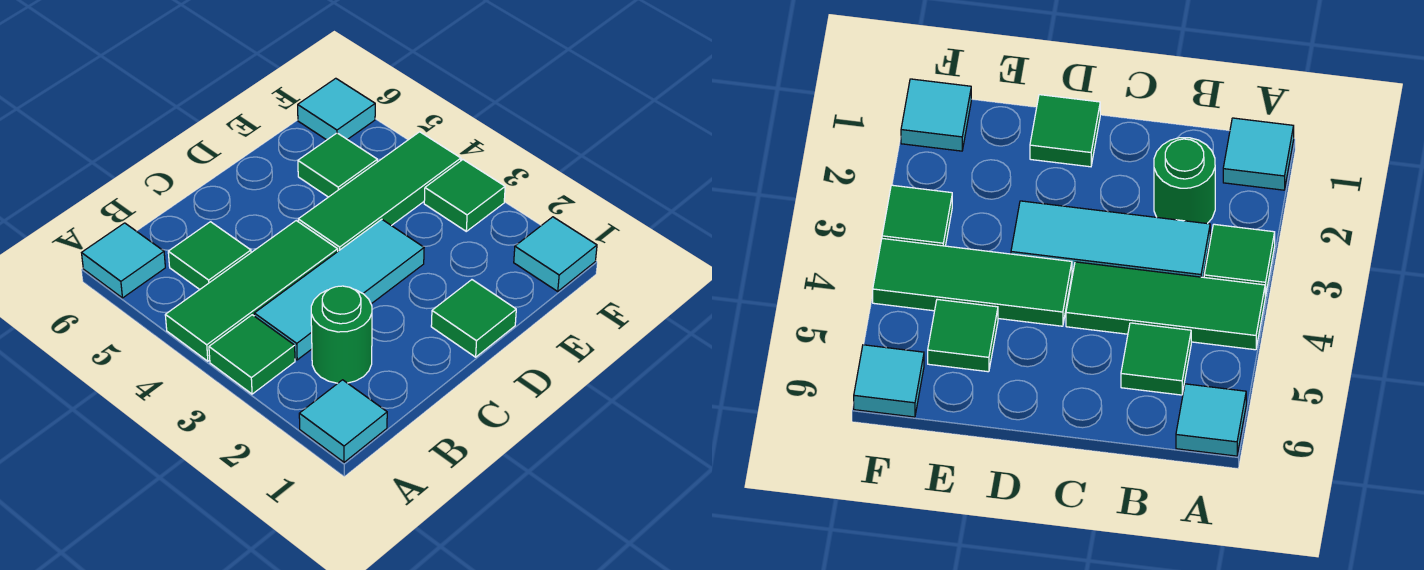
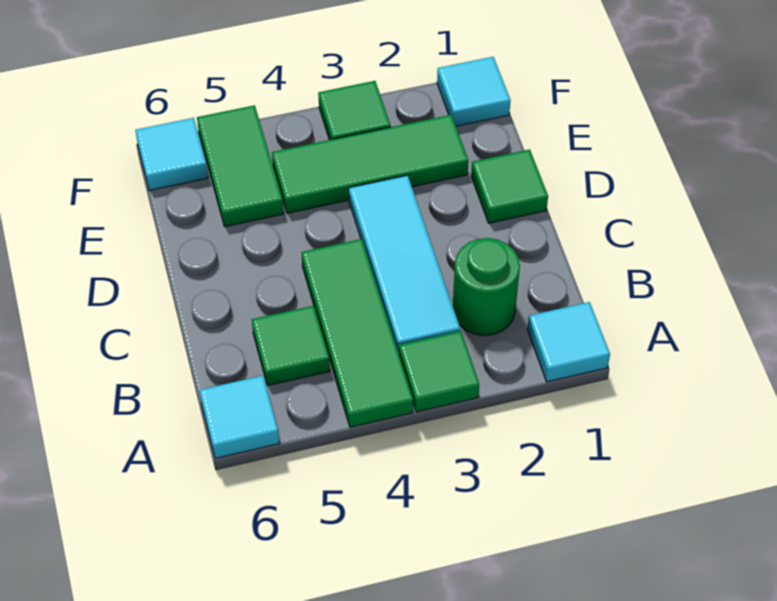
green tile D4:F4 level 1 -> green tile E2:E4 level 1
green tile E5 level 1 -> green tile E5:F5 level 1

